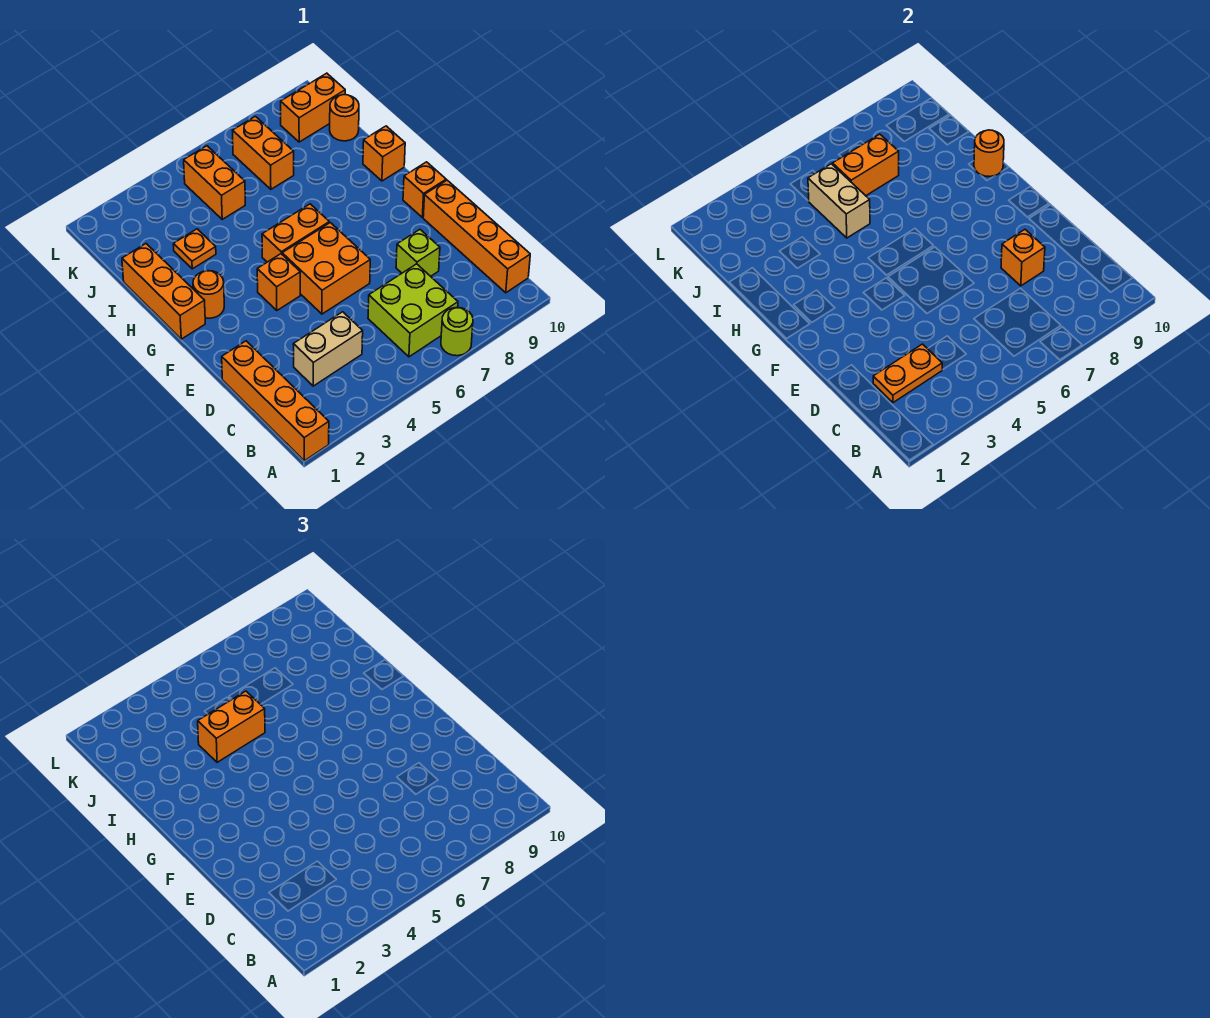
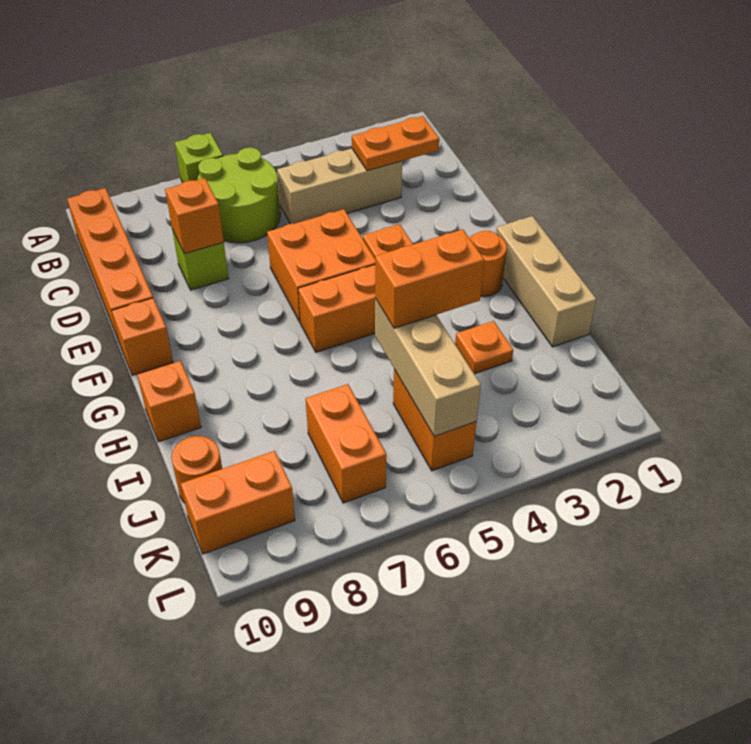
orange brick A1:D1 level 1 -> none
lime round brick A7 level 1 -> lime brick A7 level 1
lime brick B6:C7 level 1 -> lime round brick B6:C7 level 1
tan brick C3:C4 level 1 -> tan brick C3:C5 level 1
orange brick G1:I1 level 1 -> tan brick G1:I1 level 1
orange round brick H10 level 2 -> none
tan brick I5:J5 level 2 -> tan brick I5:K5 level 2
orange brick J6:J7 level 2 -> none

